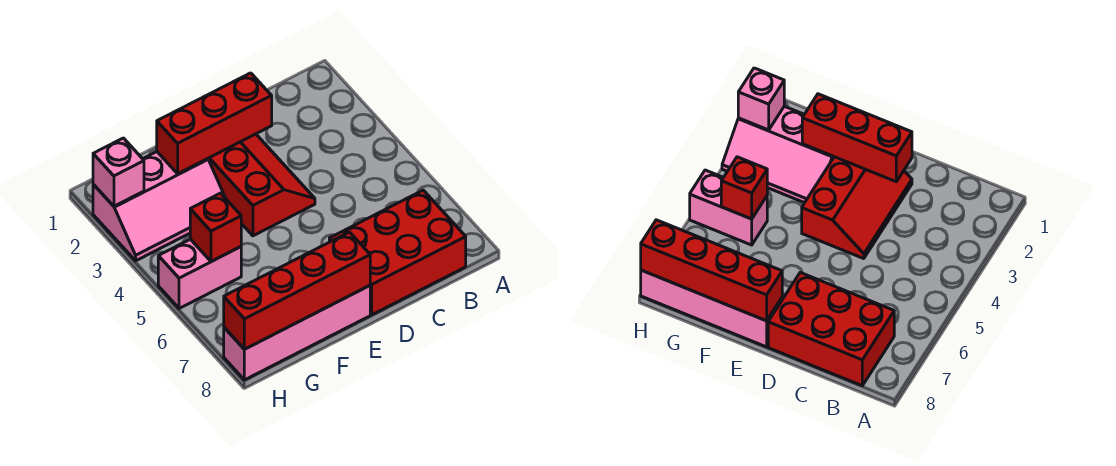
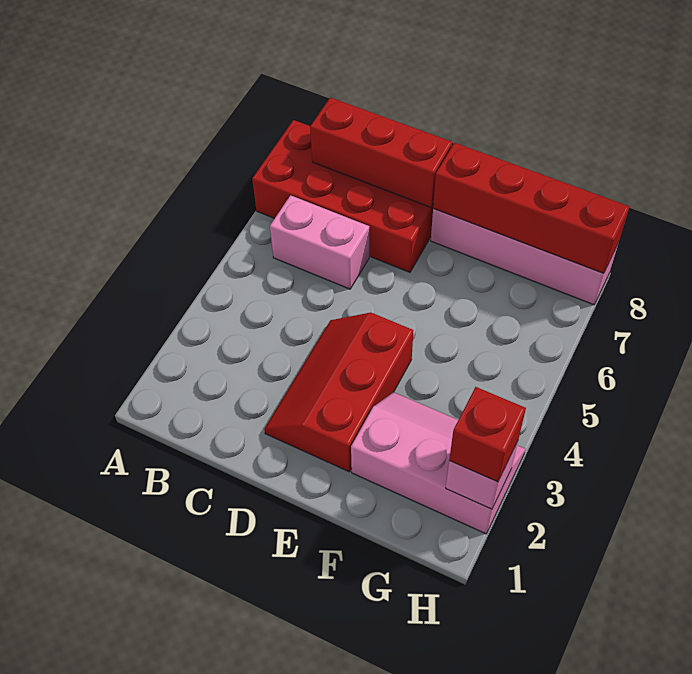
red brick B7:D8 level 1 -> red brick A7:D8 level 1
red brick D2:F2 level 2 -> red brick B8:D8 level 2
pink brick G5:H5 level 1 -> pink brick B6:C6 level 1
red brick G5 level 2 -> red brick H2 level 3

